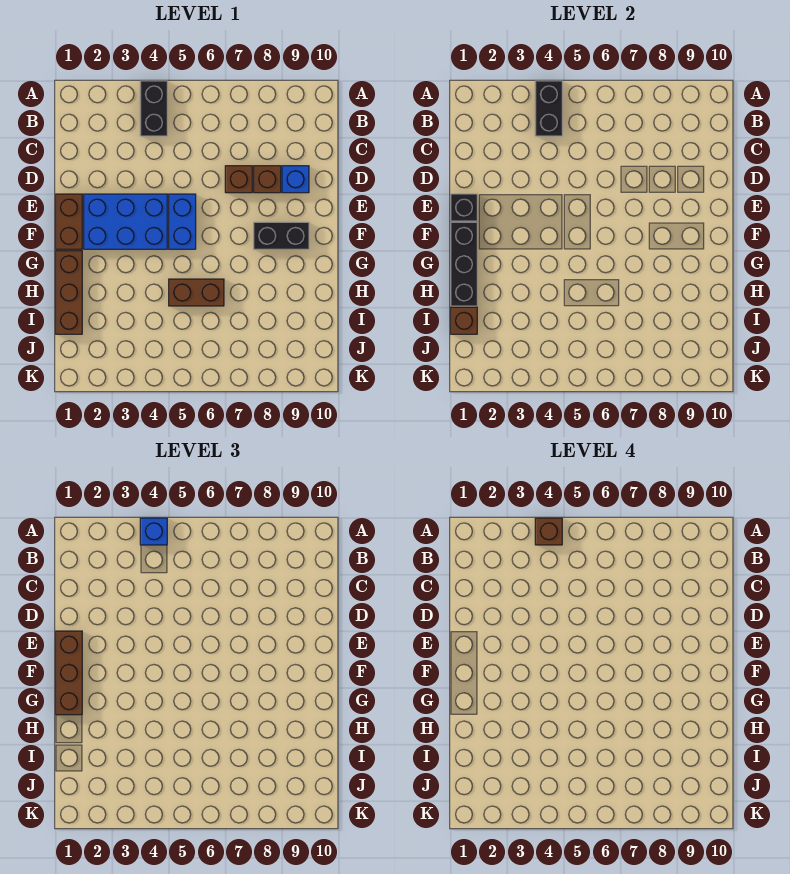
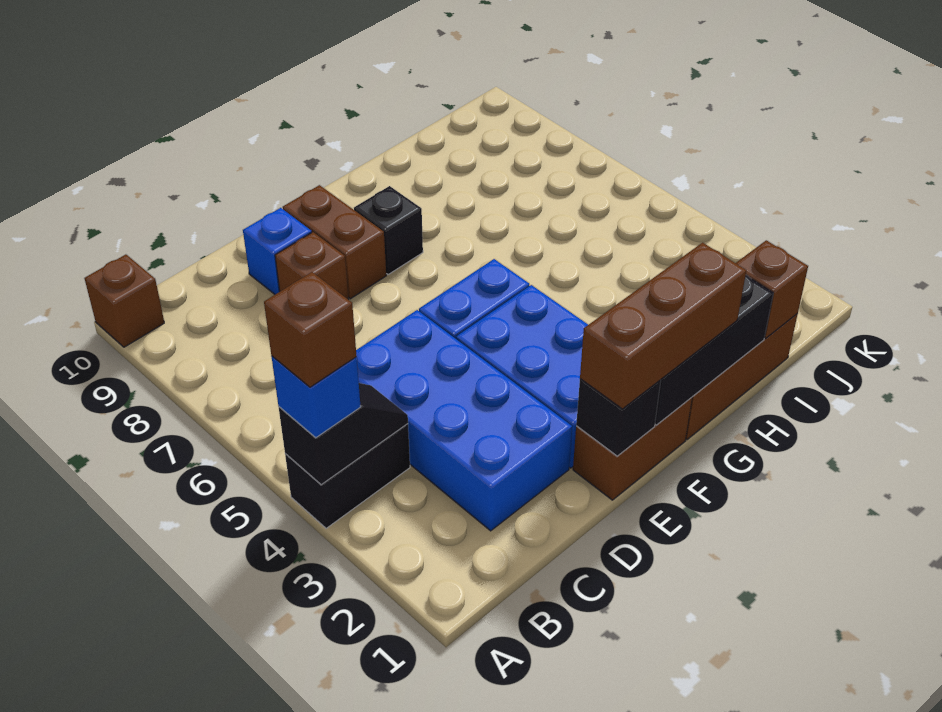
black brick A4:B4 level 2 -> black slope A4:B4 level 2 top A
none -> blue brick C2:D5 level 1
brown brick D7 level 1 -> brown brick A10 level 1
black brick F8:F9 level 1 -> black brick F8 level 1
brown brick H5:H6 level 1 -> brown brick E8:E9 level 1

